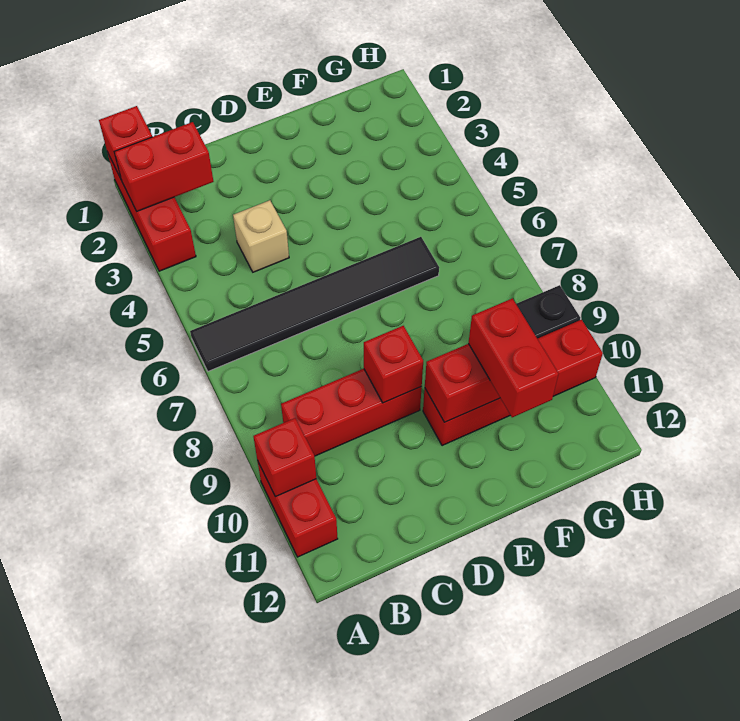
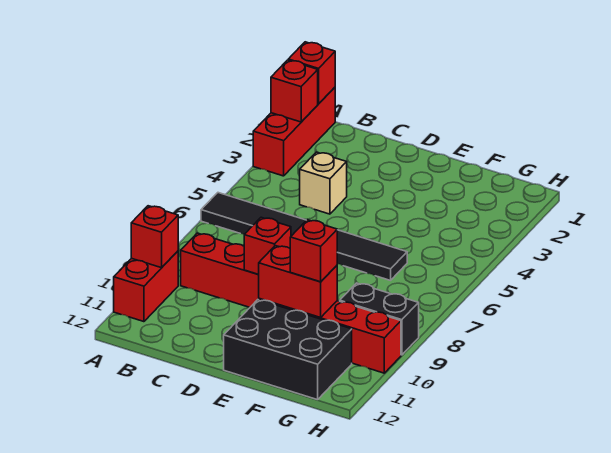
red brick A2:B2 level 2 -> red brick A2 level 2
none -> black brick E11:G12 level 1
red brick F10:F11 level 3 -> red brick F10 level 3

